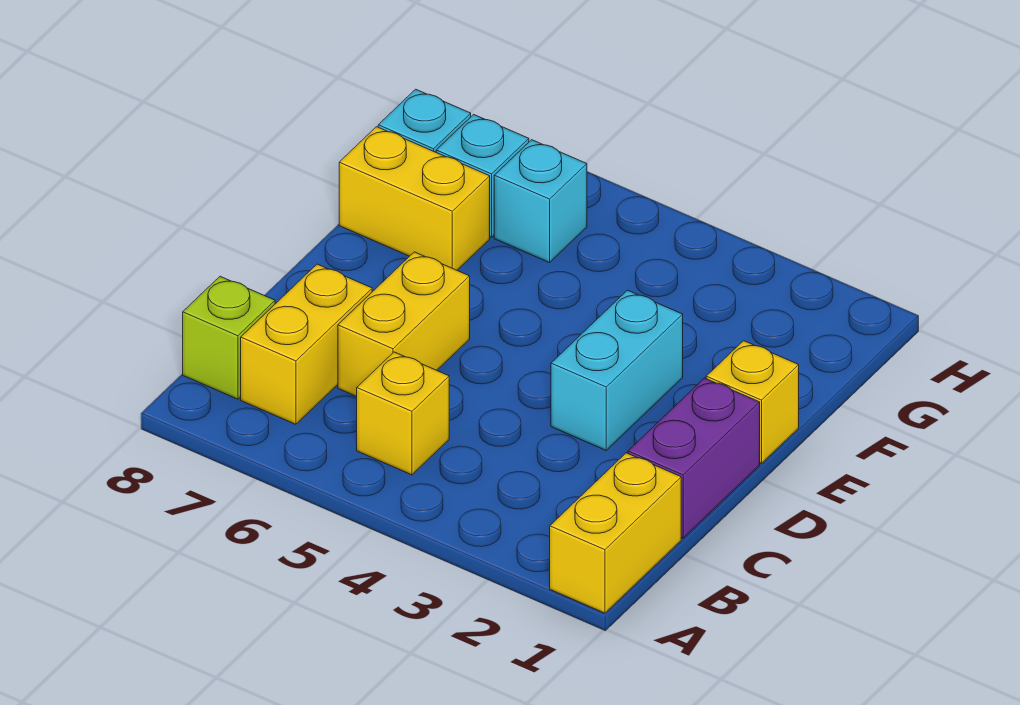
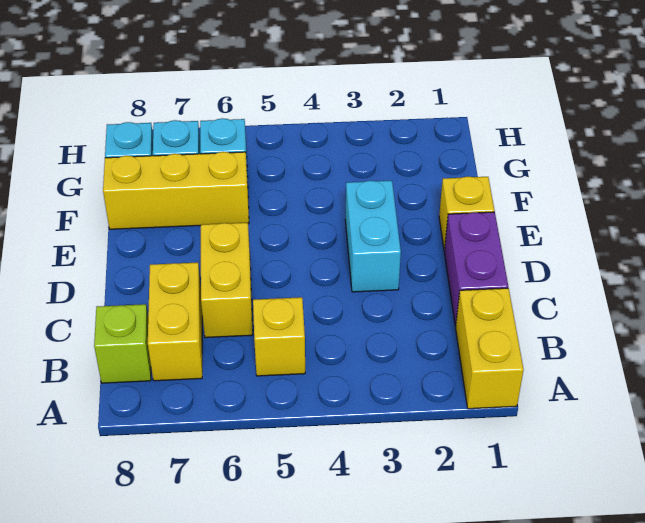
yellow brick F7:F8 level 1 -> yellow brick F6:F8 level 1

